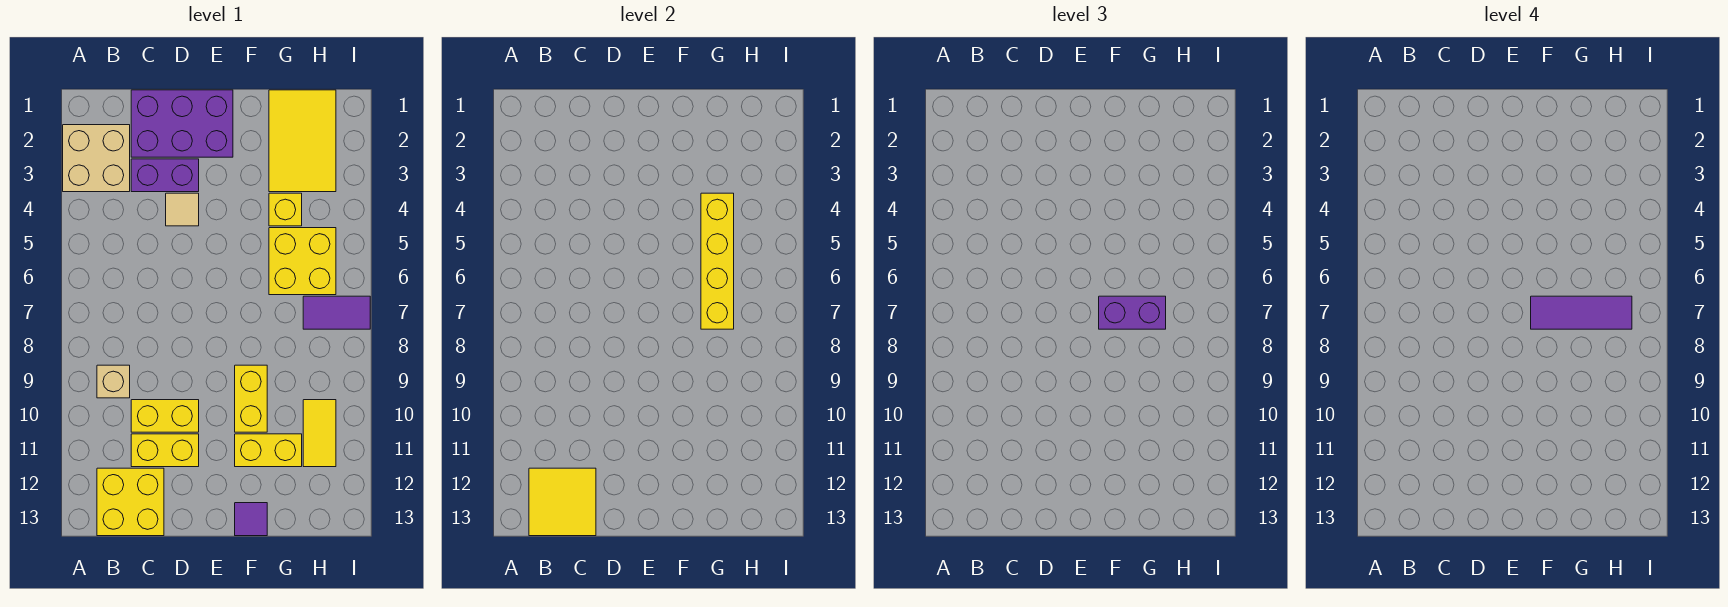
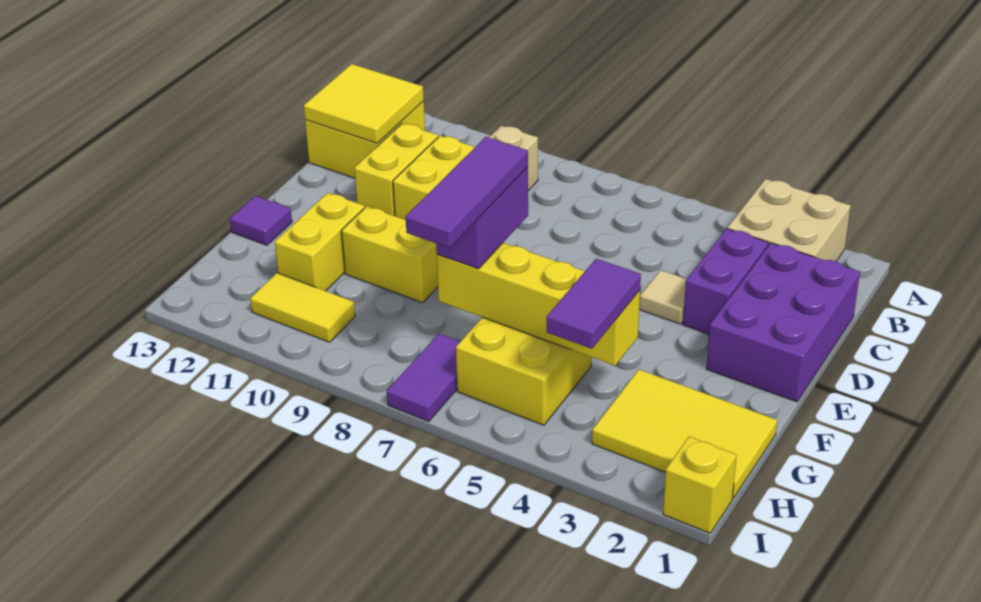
yellow brick G4 level 1 -> yellow brick I1 level 1
none -> purple tile G4:H4 level 3

